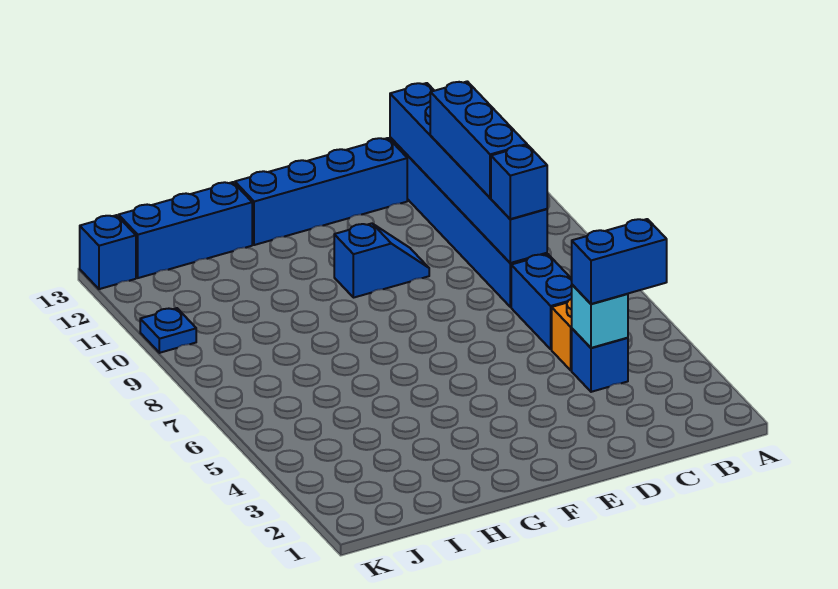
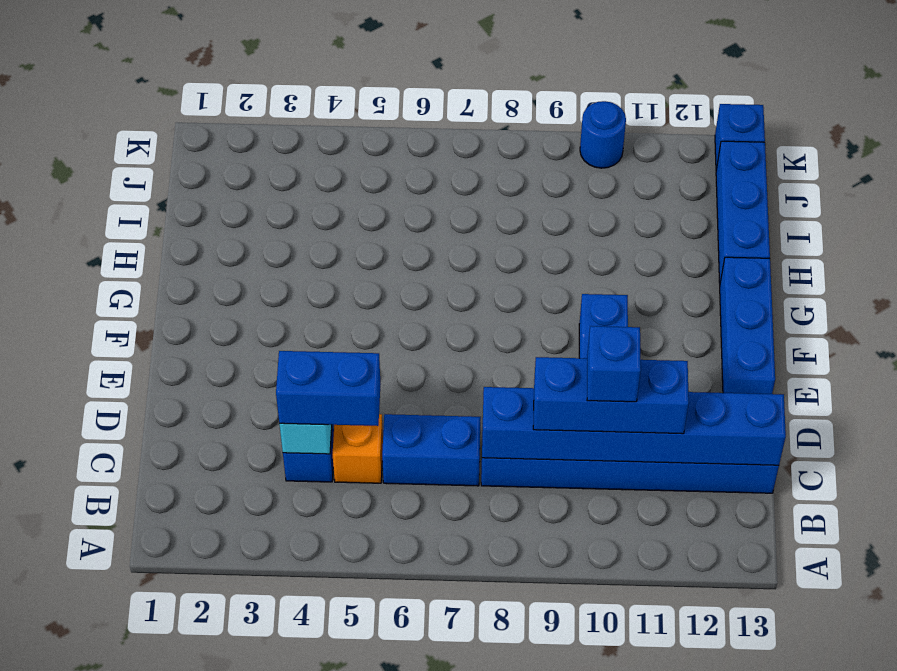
blue brick B4:C4 level 3 -> blue brick C4:C5 level 3
blue brick C8 level 3 -> blue brick C10 level 4
blue brick D13:G13 level 1 -> blue brick E13:G13 level 1
blue plate K10 level 1 -> blue round brick K10 level 1

